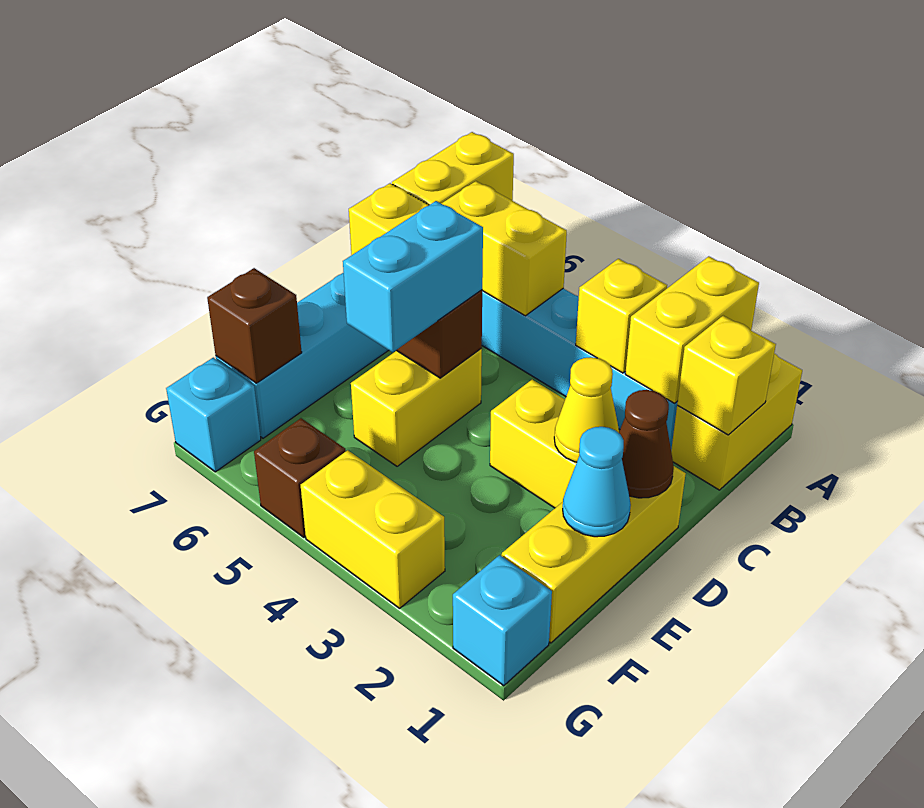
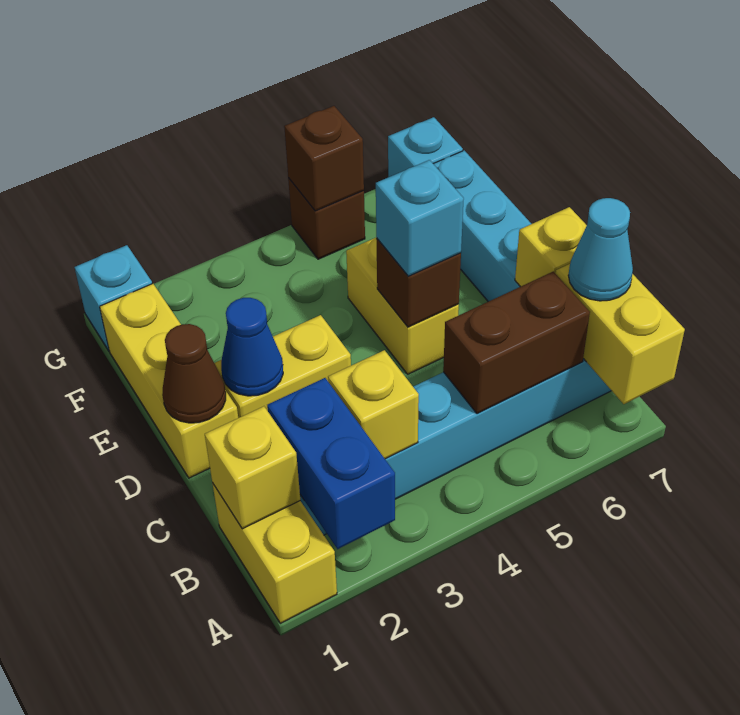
yellow brick A2:B2 level 2 -> blue brick A2:B2 level 2
yellow brick B5:B6 level 2 -> brown brick B5:B6 level 2
yellow cone D2 level 2 -> blue cone D2 level 2
cyan brick D5:E5 level 3 -> cyan brick D5 level 3
cyan cone E1 level 2 -> cyan cone B7 level 3
brown brick F7 level 2 -> brown brick G5 level 2
yellow brick G3:G4 level 1 -> none

